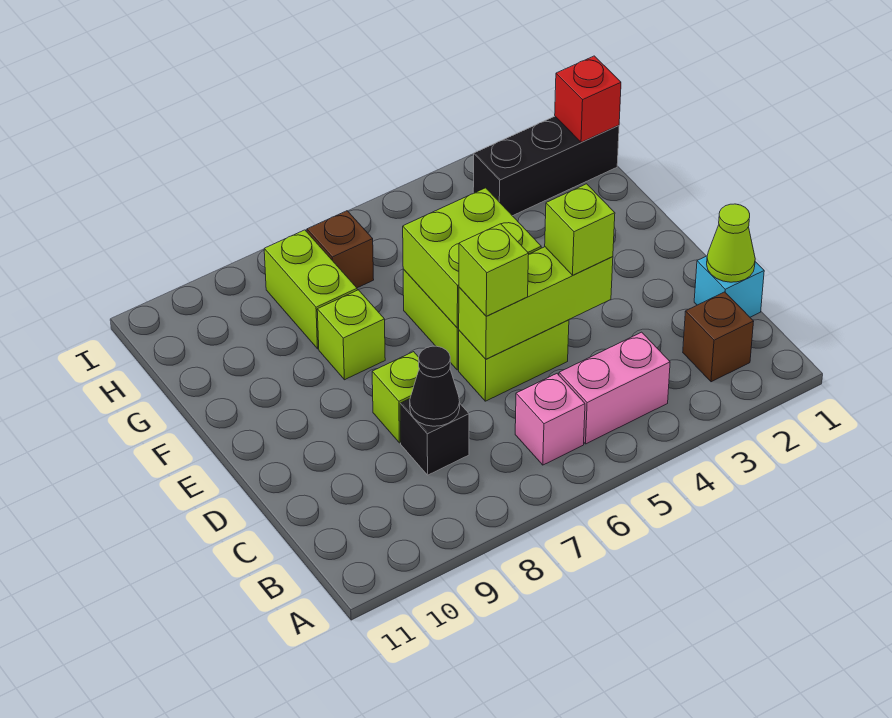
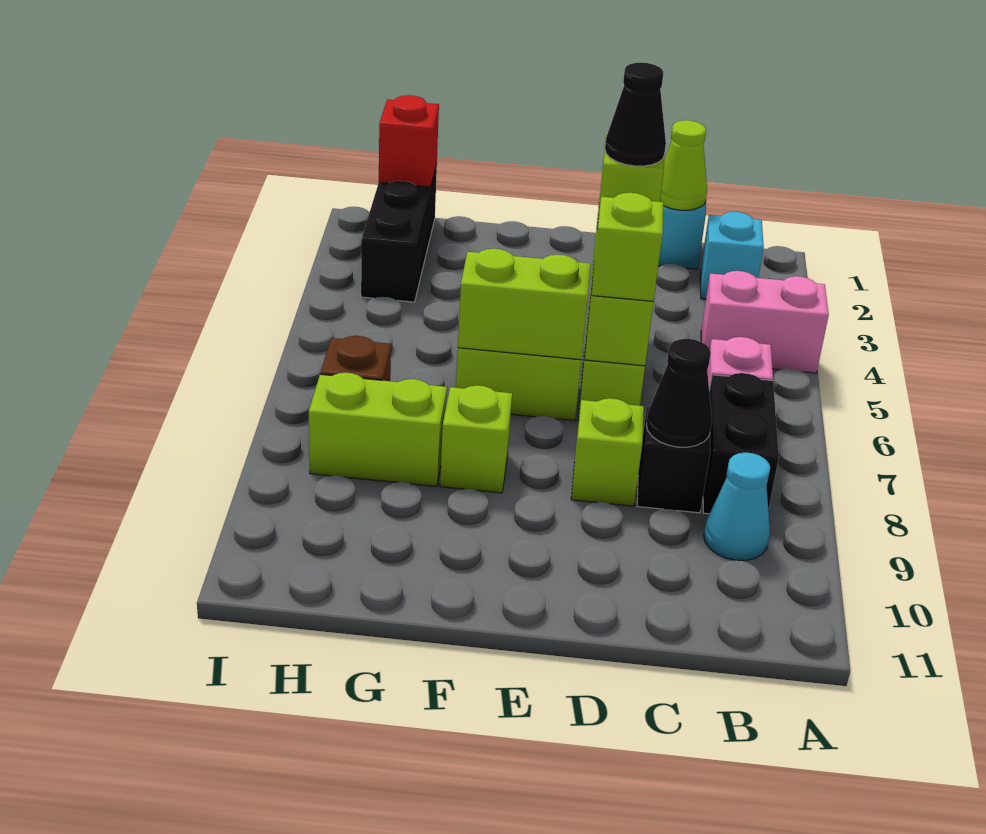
brown brick B2 level 1 -> cyan brick B2 level 1
pink brick B4:B5 level 1 -> pink brick A4:B4 level 1
none -> black brick B7:B8 level 1
none -> cyan cone B9 level 1
none -> black cone D4 level 4
lime brick E5:F6 level 2 -> lime brick E6:F6 level 2

